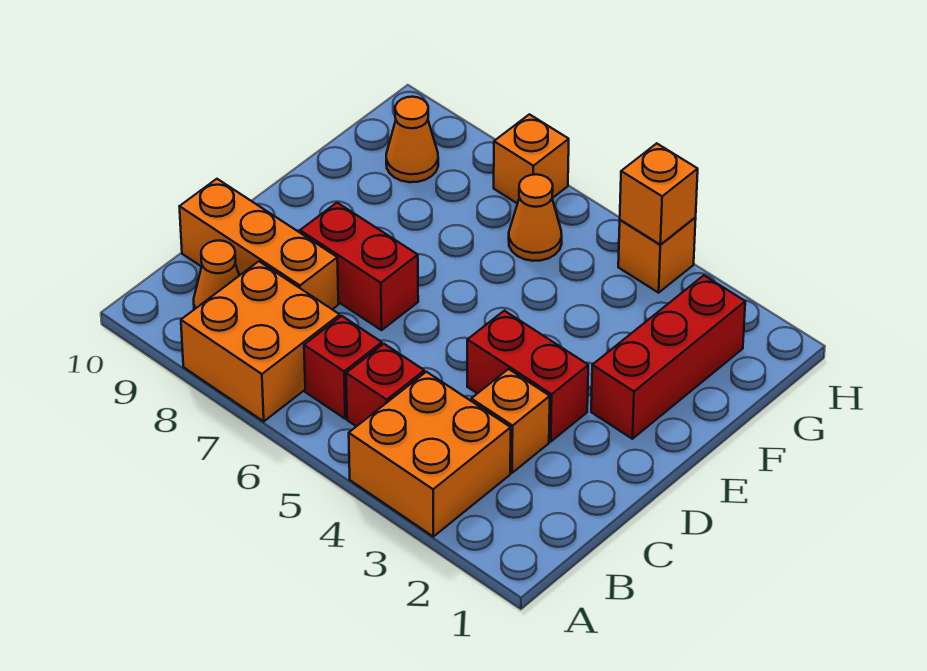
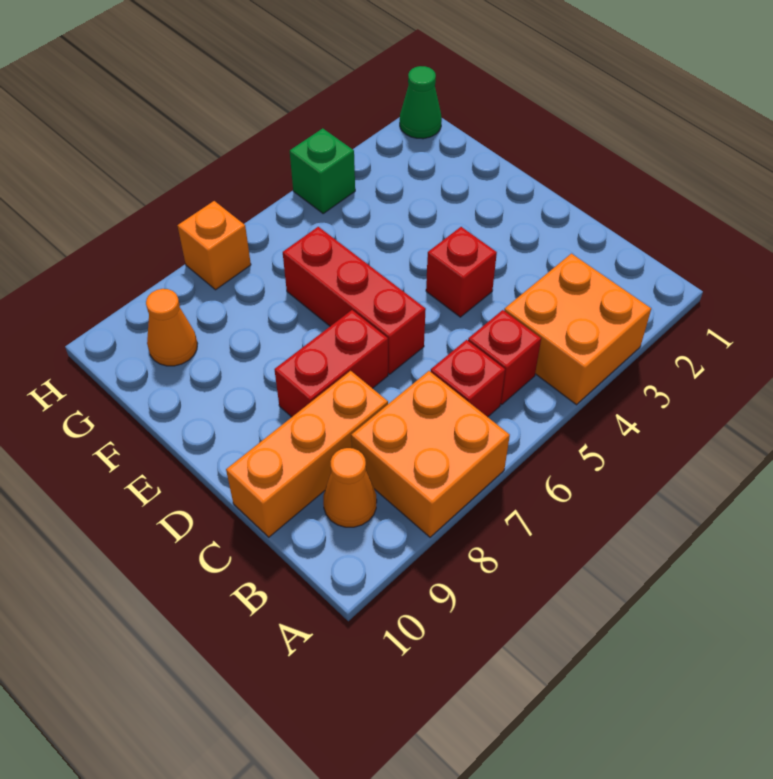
orange brick C3 level 1 -> none
red brick D3:D4 level 1 -> red brick D4 level 1
red brick E2:G2 level 1 -> red brick D6:F6 level 1
orange cone G6 level 1 -> none
none -> green cone H1 level 1
orange brick H4 level 1 -> green brick H4 level 1
orange brick H4 level 2 -> none

